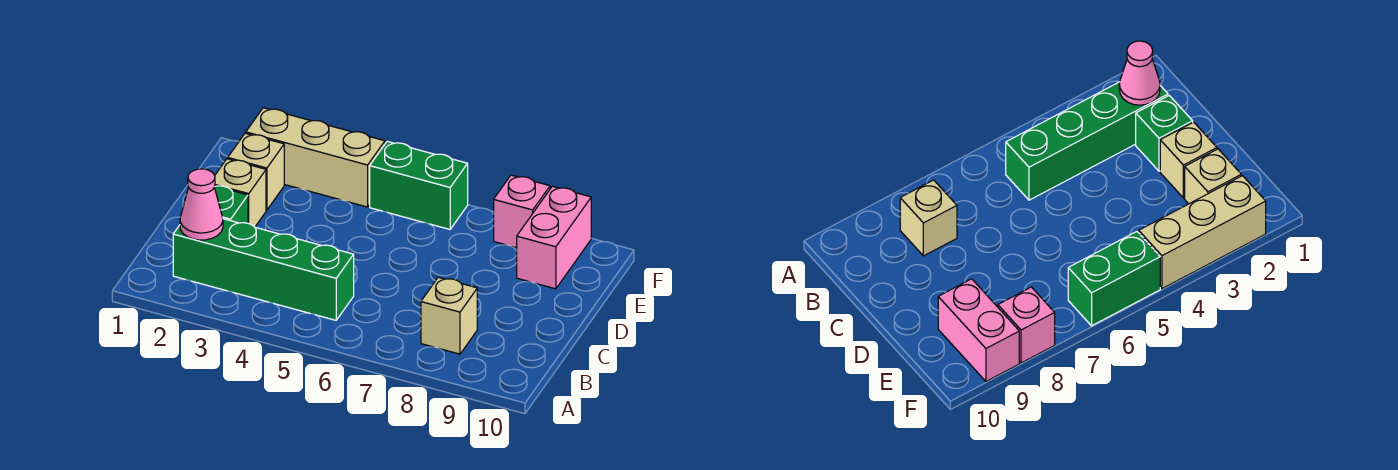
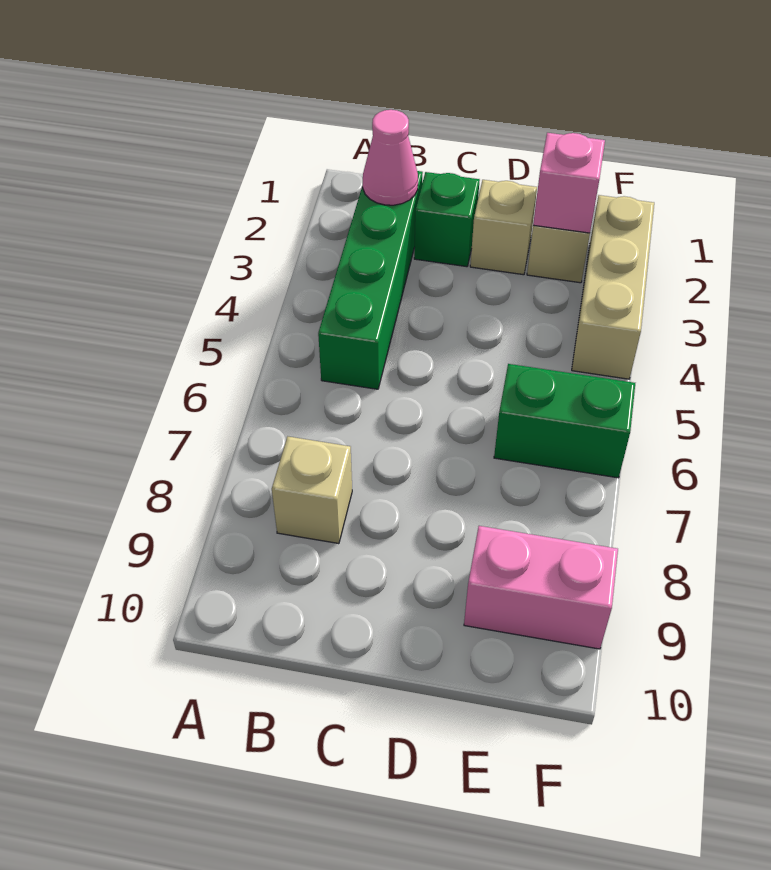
green brick F5:F6 level 1 -> green brick E6:F6 level 1
pink brick F8 level 1 -> pink brick E2 level 2

